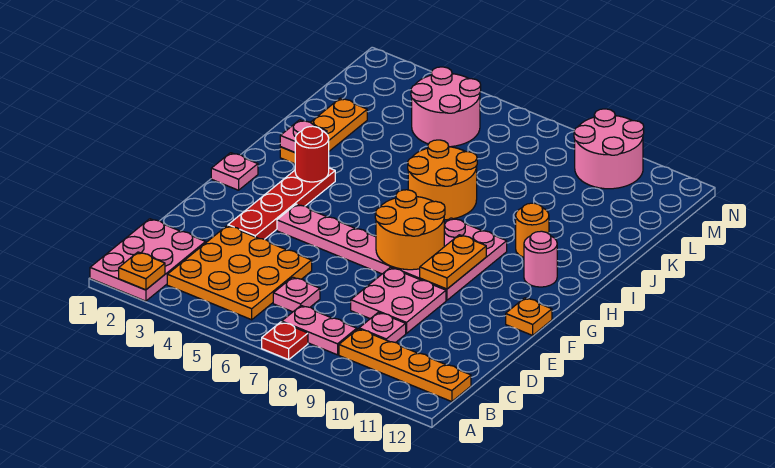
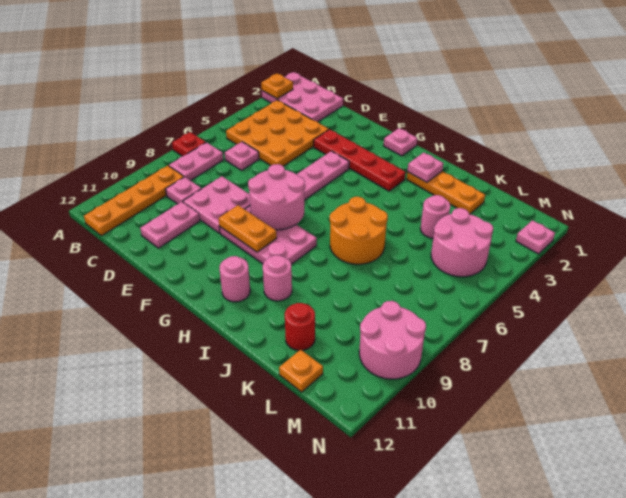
none -> pink plate D10:D11 level 1
orange round brick F7:G8 level 2 -> pink round brick F7:G8 level 2
orange plate F12 level 1 -> orange plate L12 level 1
red round brick H3 level 2 -> red round brick K11 level 1
orange round brick I10 level 1 -> pink round brick I10 level 1
none -> pink round brick K4 level 1
none -> pink plate N2 level 1

